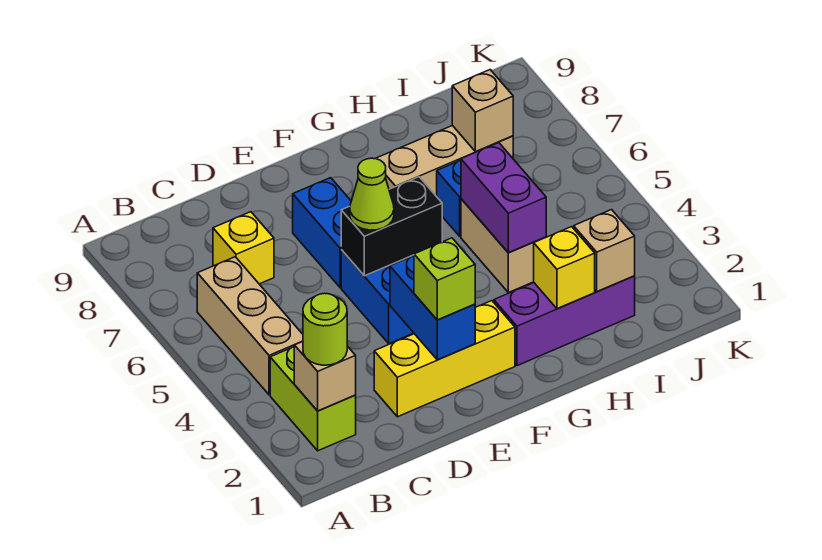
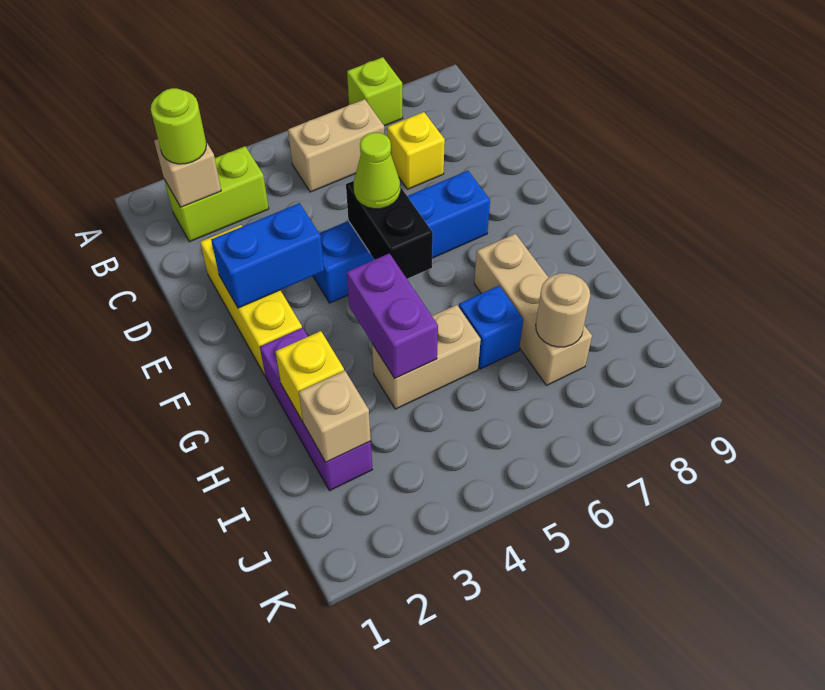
tan brick B4:B6 level 1 -> tan brick B5:B6 level 1
lime brick E2 level 3 -> lime brick A7 level 1
purple brick H4:H5 level 2 -> purple brick G4:H4 level 2
tan brick I7 level 2 -> tan round brick I7 level 2

